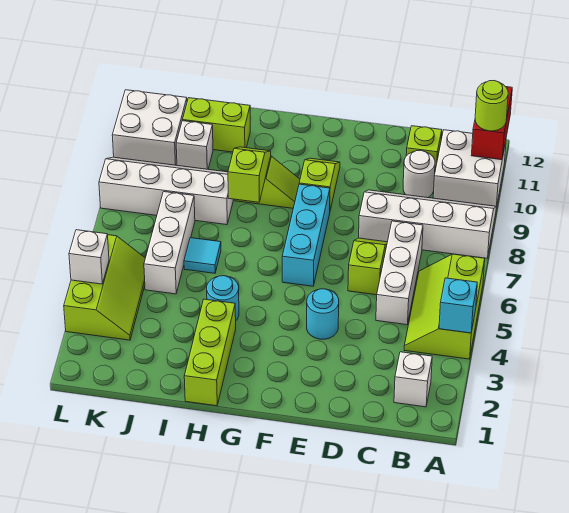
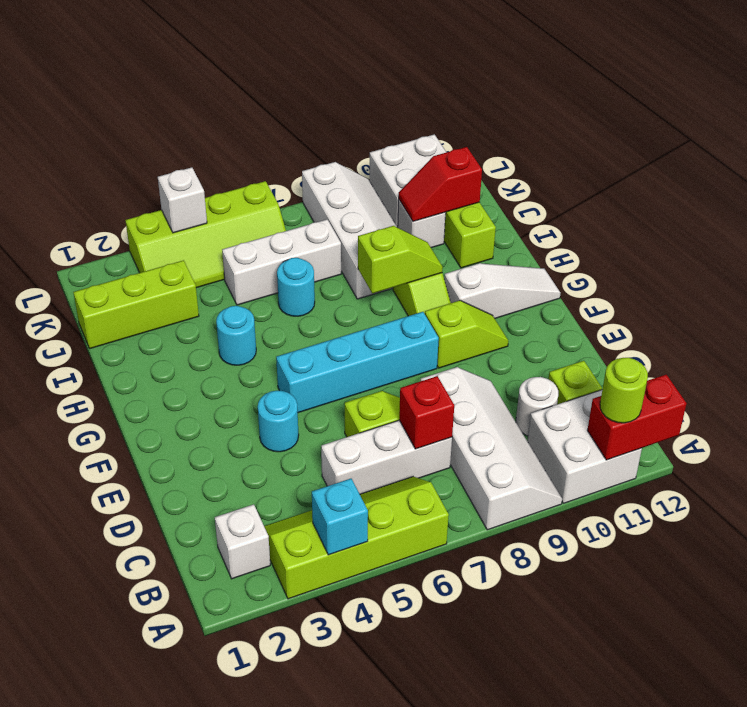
lime slope A4:B6 level 1 top A -> lime slope A3:B6 level 1 top A
none -> red brick C7 level 2
cyan brick F6:F8 level 1 -> cyan brick F5:F8 level 1
none -> white slope G10:G12 level 1 top 10
lime brick H1:H3 level 1 -> lime brick J1:J3 level 1
cyan tile I6 level 1 -> cyan round brick I6 level 1
none -> red slope J10:J11 level 2 top 11
lime slope K3:L5 level 1 top L -> lime slope K3:L6 level 1 top L

